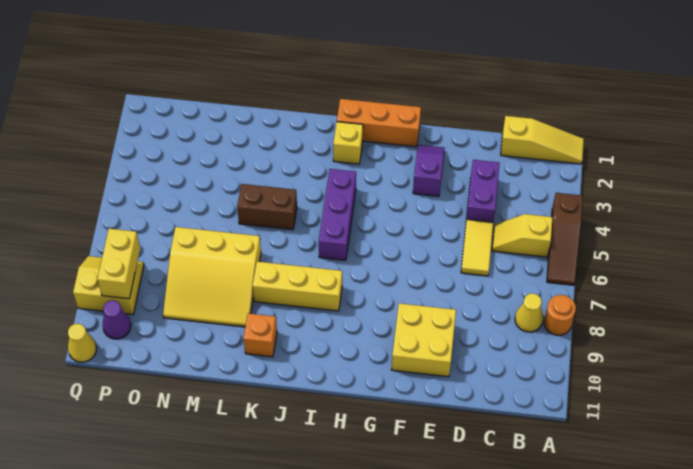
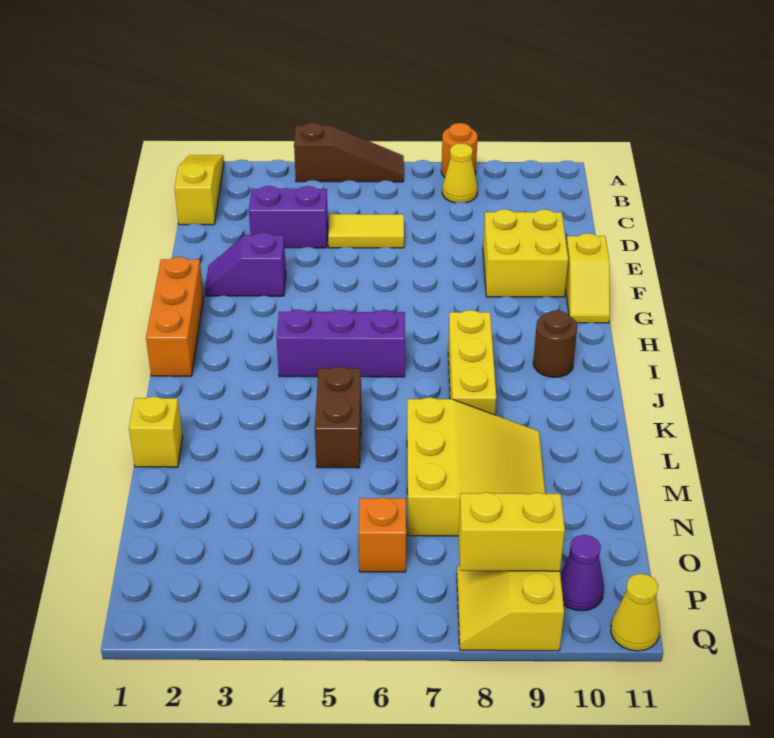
yellow slope B5:C5 level 1 top B -> yellow slope F11:G11 level 1 top F
yellow brick I2 level 1 -> yellow brick L1 level 1
none -> brown round brick I10 level 1
orange brick K10 level 1 -> orange brick O6 level 1

